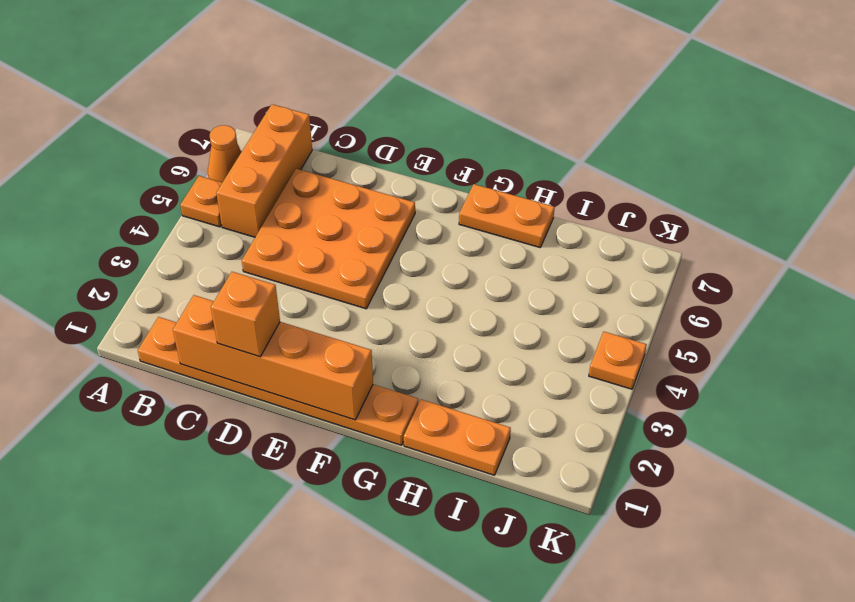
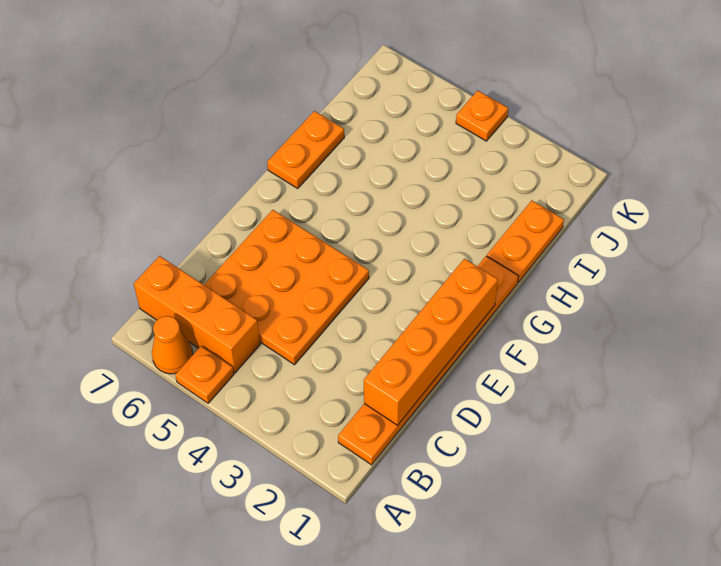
orange brick D1 level 3 -> none

